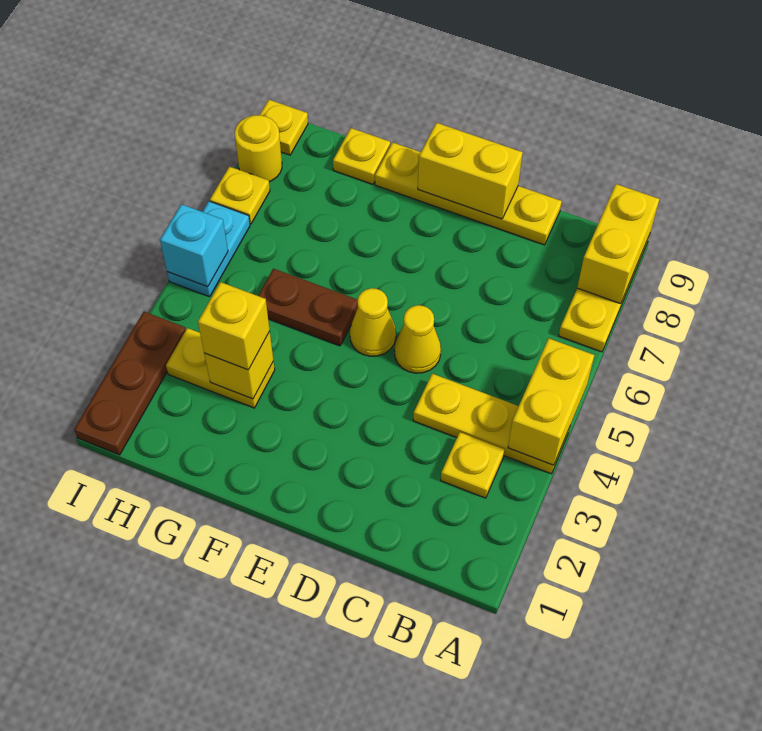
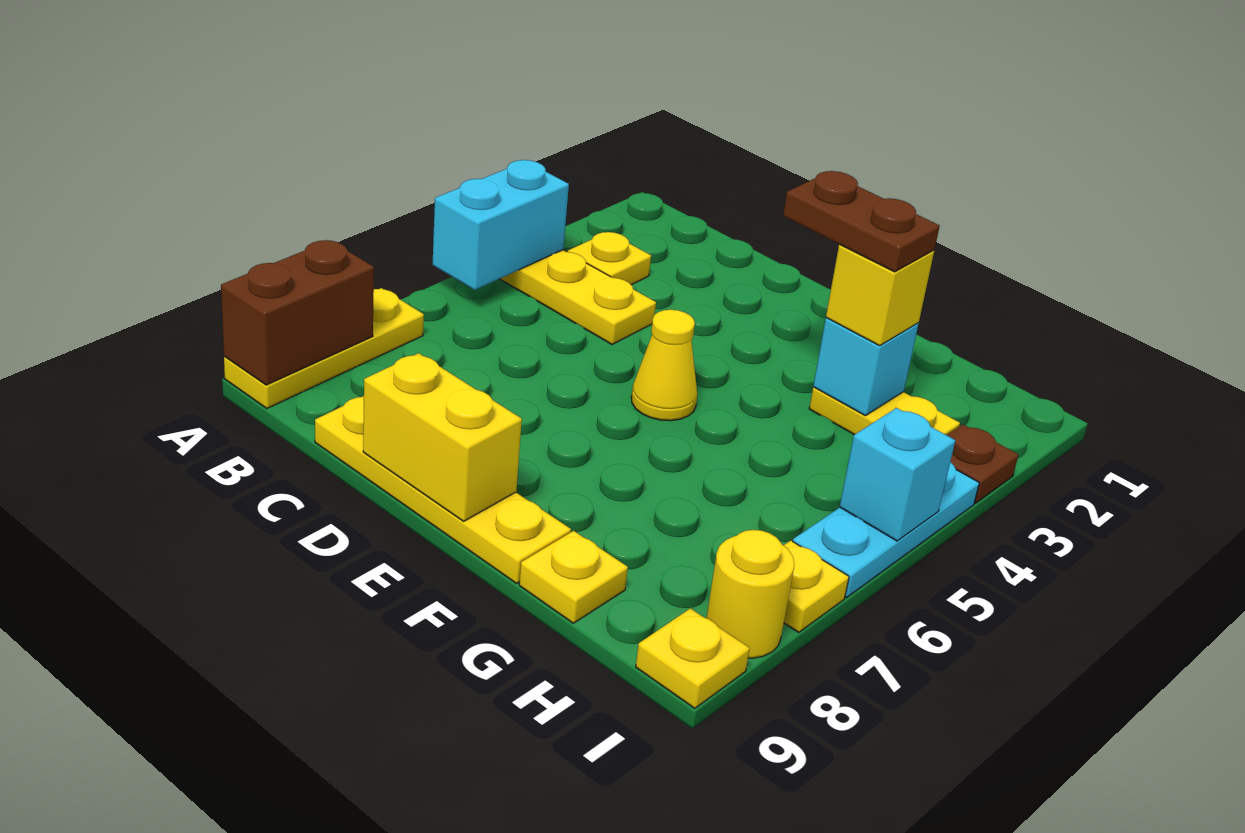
yellow brick A4:A5 level 2 -> cyan brick A4:A5 level 2
yellow brick A8:A9 level 2 -> brown brick A8:A9 level 2
yellow cone D5 level 1 -> none
brown plate F5:G5 level 1 -> brown plate F3:G3 level 4
yellow brick G3 level 2 -> cyan brick G3 level 2
brown plate I1:I3 level 1 -> brown plate I3 level 1
cyan plate I5:I6 level 1 -> cyan plate I4:I6 level 1

